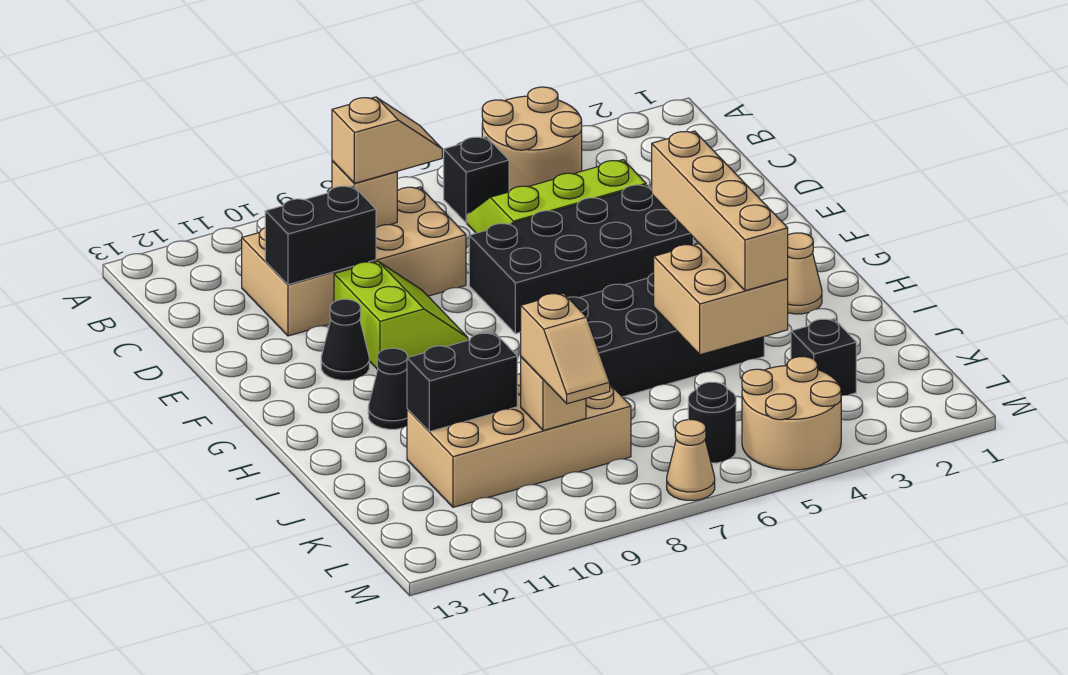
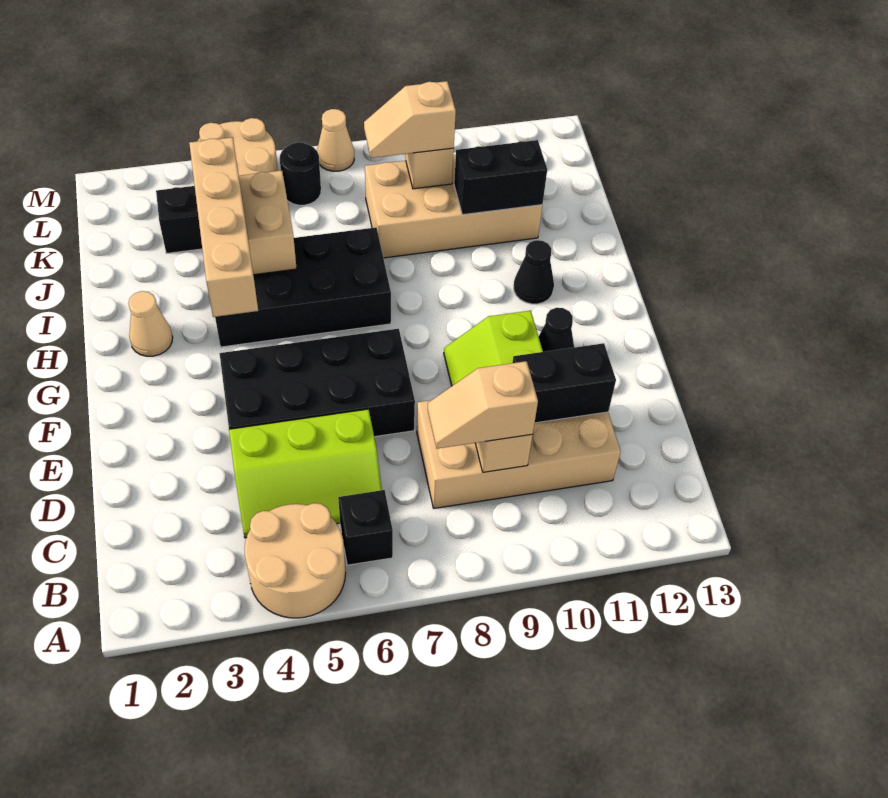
tan slope K9:L9 level 3 top K -> tan slope K8:K9 level 3 top 9

